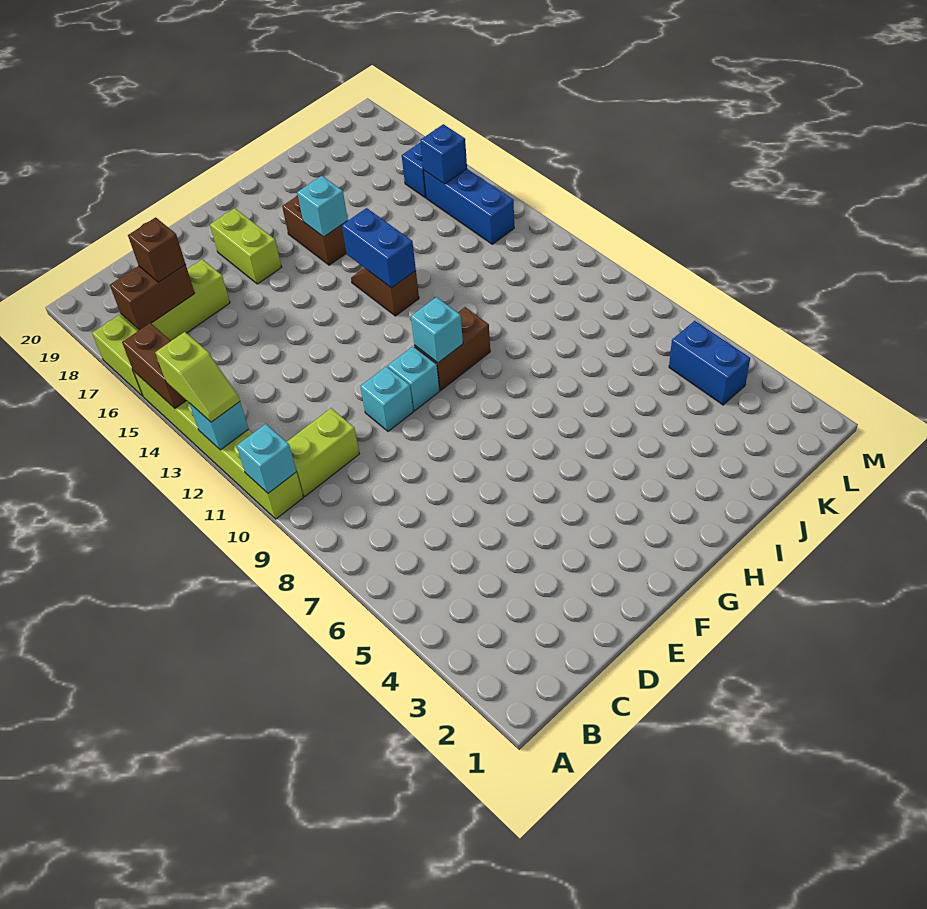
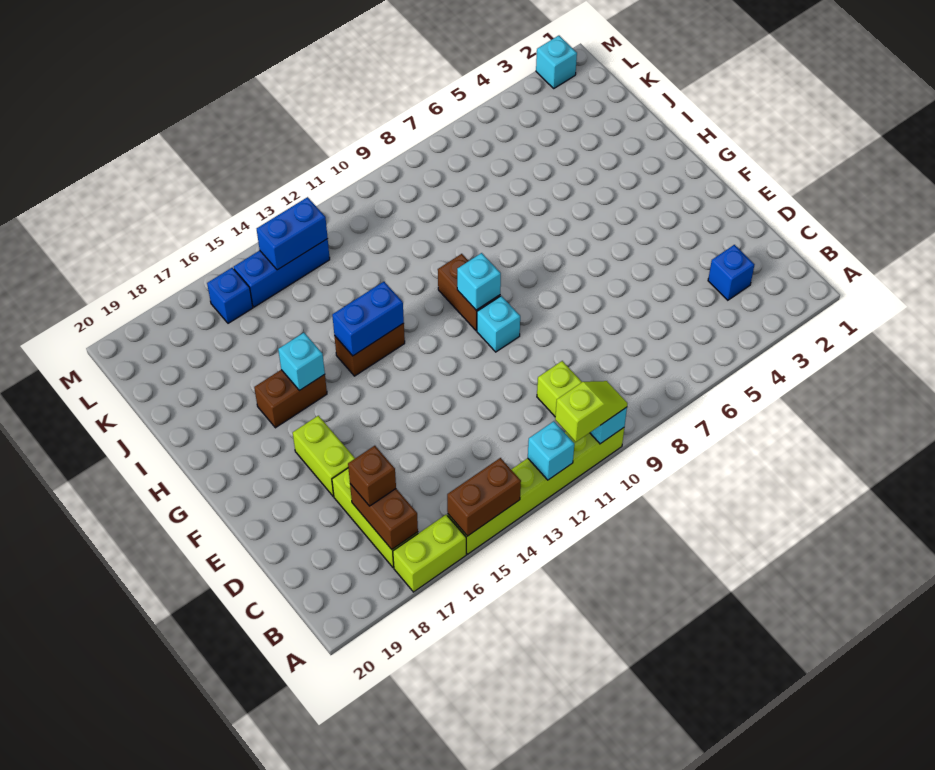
lime slope A12:A13 level 3 top 13 -> lime slope A10:A11 level 3 top 11
cyan brick E10 level 1 -> cyan brick M2 level 1
lime brick F17:F18 level 1 -> lime brick E17:F17 level 1
brown slope H13:H14 level 1 top 13 -> brown brick H13:H14 level 1
blue brick L4:L5 level 1 -> blue brick L13:L14 level 2
blue brick L15 level 2 -> blue brick C3 level 1

